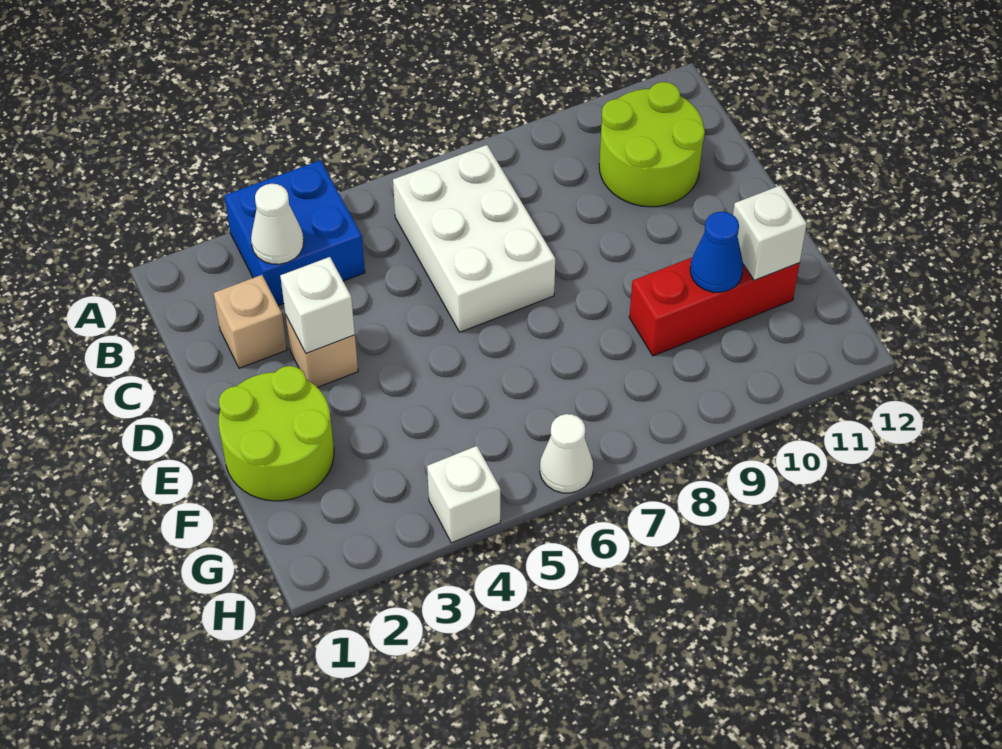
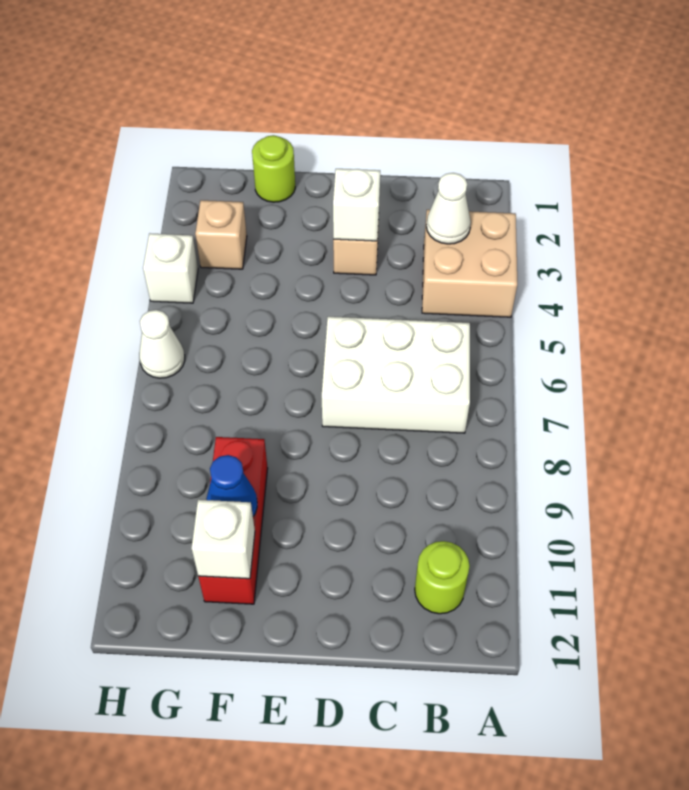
blue brick A3:B4 level 1 -> tan brick A3:B4 level 1
lime round brick B10:C11 level 1 -> lime round brick B11 level 1
tan brick C2 level 1 -> tan brick G3 level 1
lime round brick E1:F2 level 1 -> lime round brick F1 level 1

